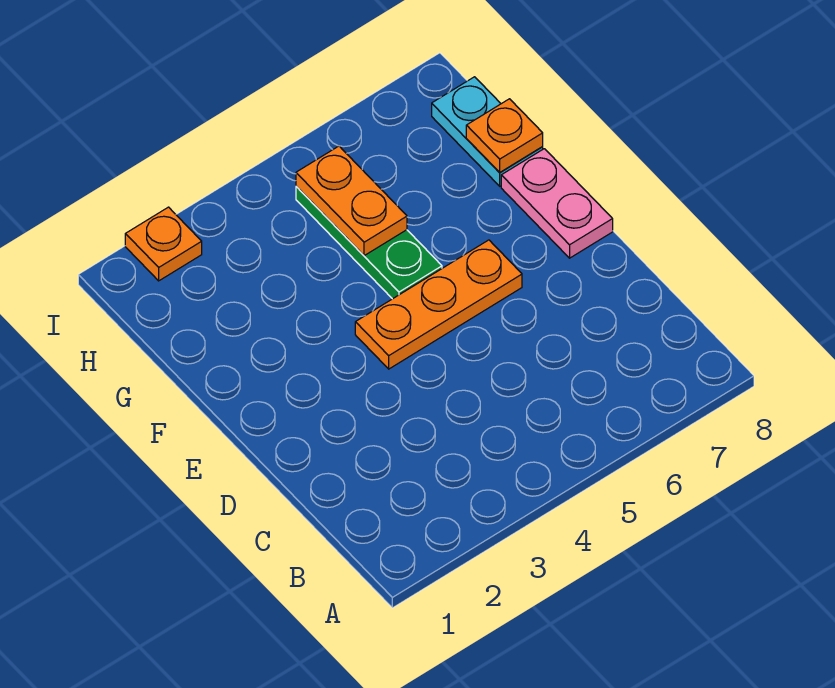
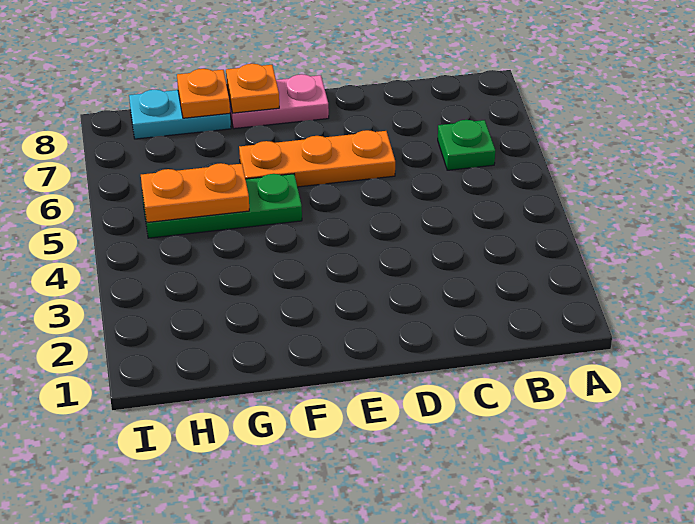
none -> green plate B6 level 1
orange plate E4:E6 level 1 -> orange plate D6:F6 level 1
orange plate I2 level 1 -> orange plate F8 level 2

